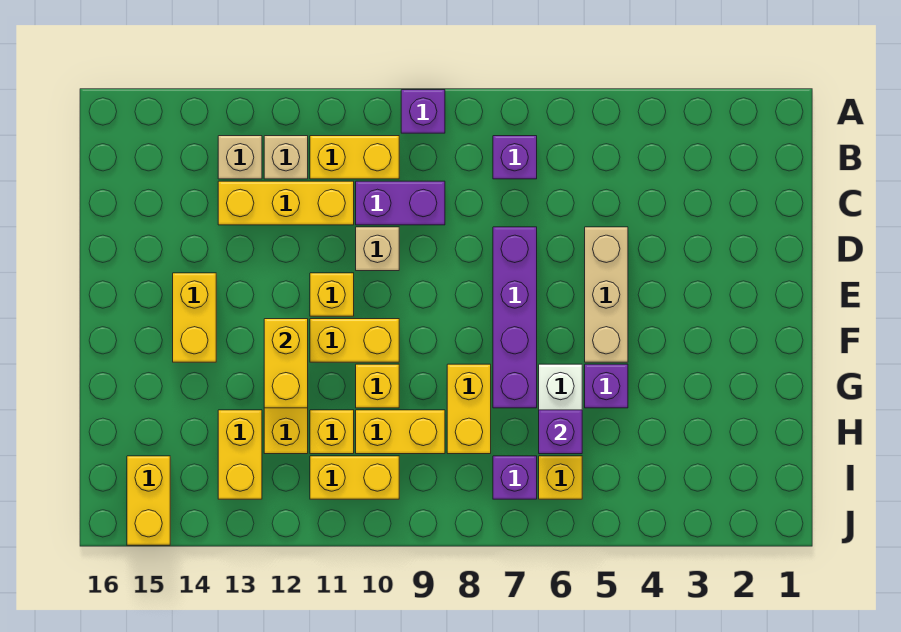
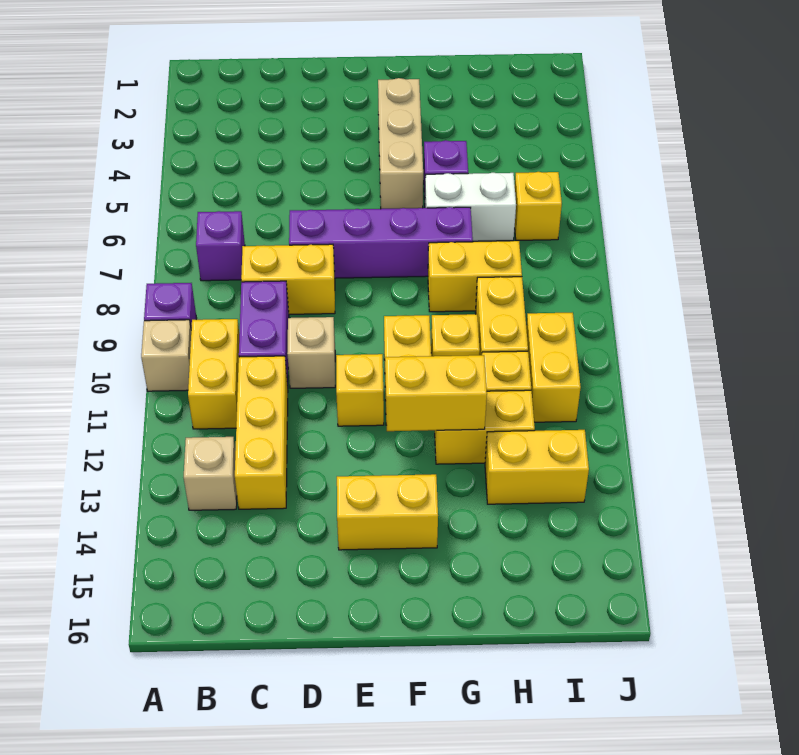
tan brick B12 level 1 -> tan brick A10 level 1
tan brick D5:F5 level 1 -> tan brick F3:F5 level 1
purple brick H6 level 2 -> none
purple brick I7 level 1 -> none
yellow brick I15:J15 level 1 -> yellow brick C8:D8 level 1

